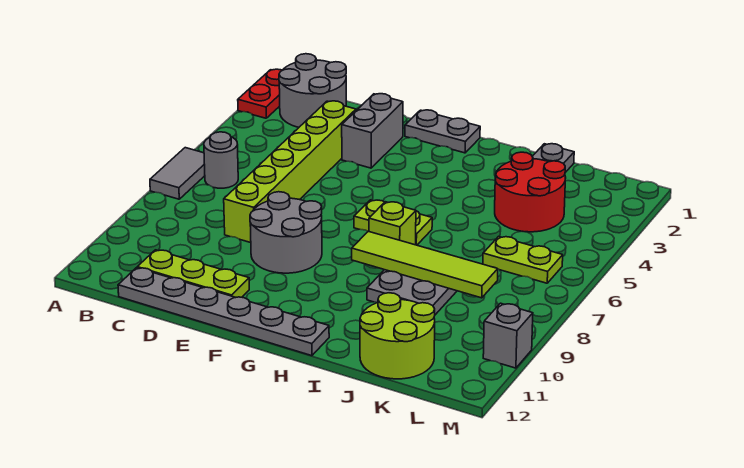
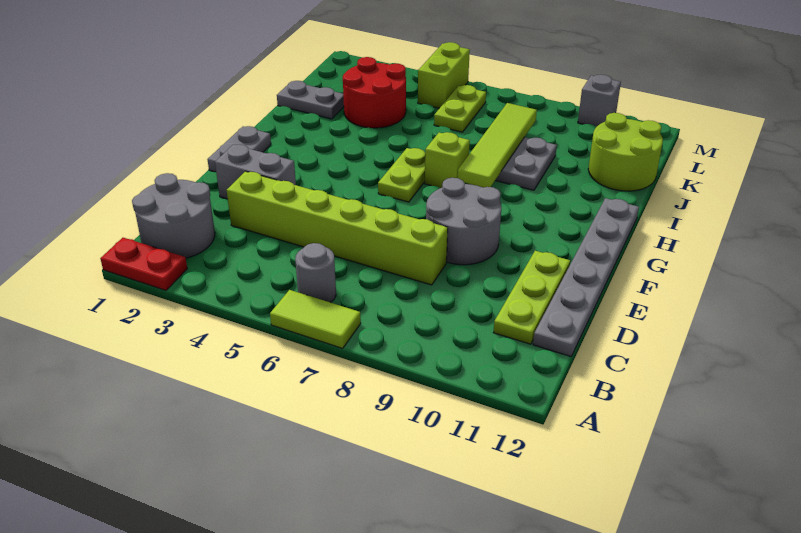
grey tile A6:A7 level 1 -> lime tile A6:A7 level 1
none -> lime brick L5:M5 level 1

